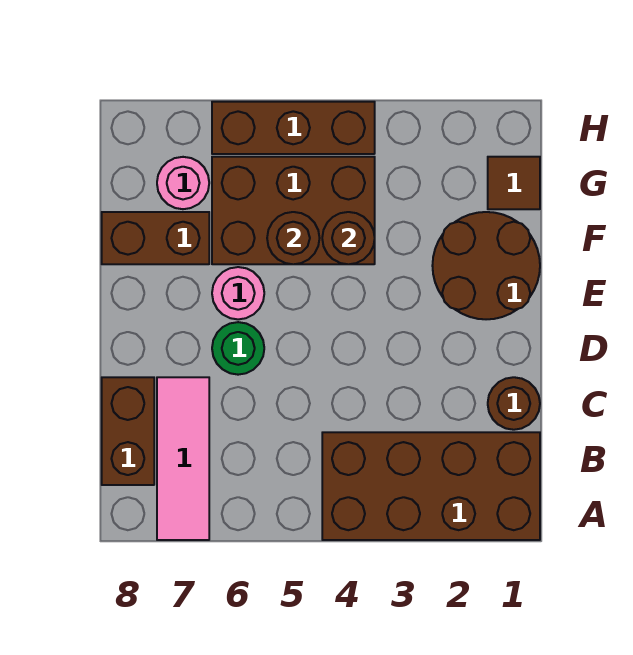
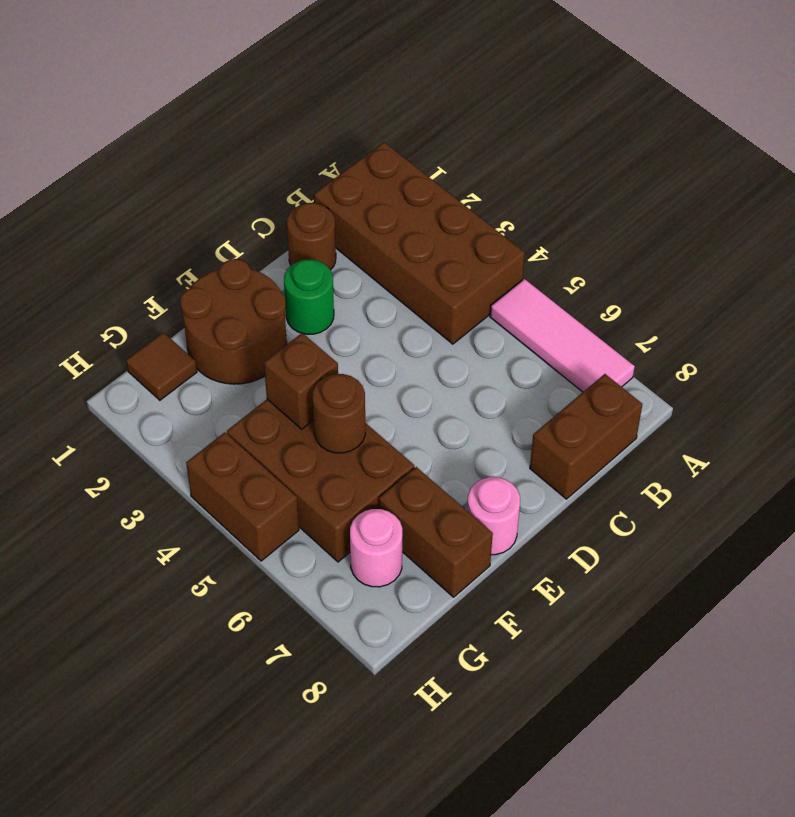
pink tile A7:C7 level 1 -> pink tile A5:A7 level 1
green round brick D6 level 1 -> green round brick D2 level 1
pink round brick E6 level 1 -> pink round brick E8 level 1
brown round brick F4 level 2 -> brown brick F4 level 2
brown brick H4:H6 level 1 -> brown brick H4:H5 level 1

